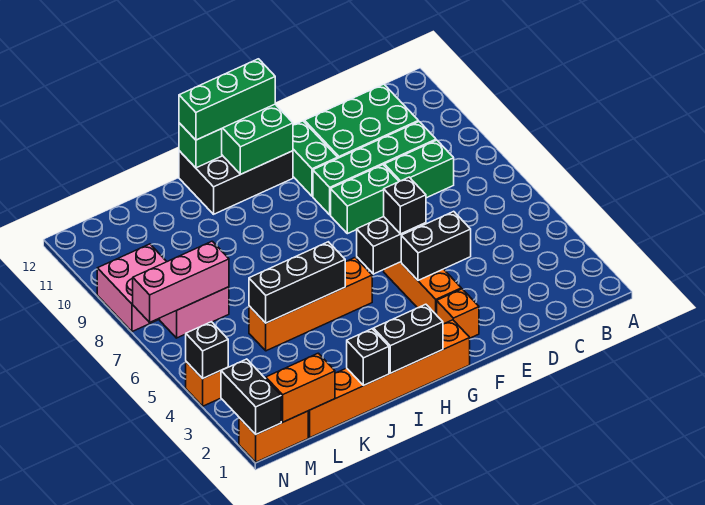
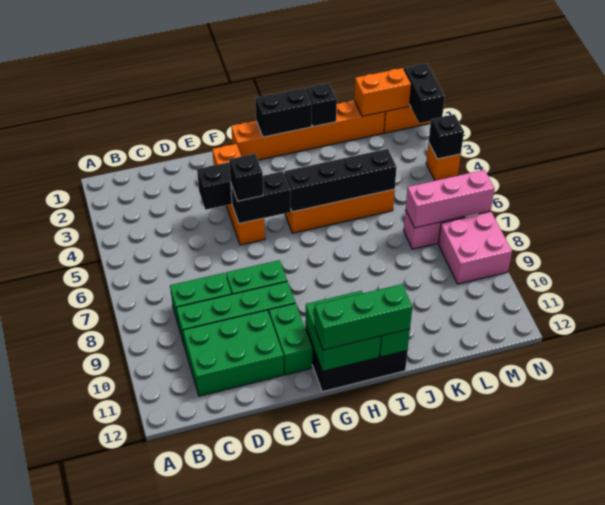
black brick I5:K5 level 2 -> black brick H5:K5 level 2

